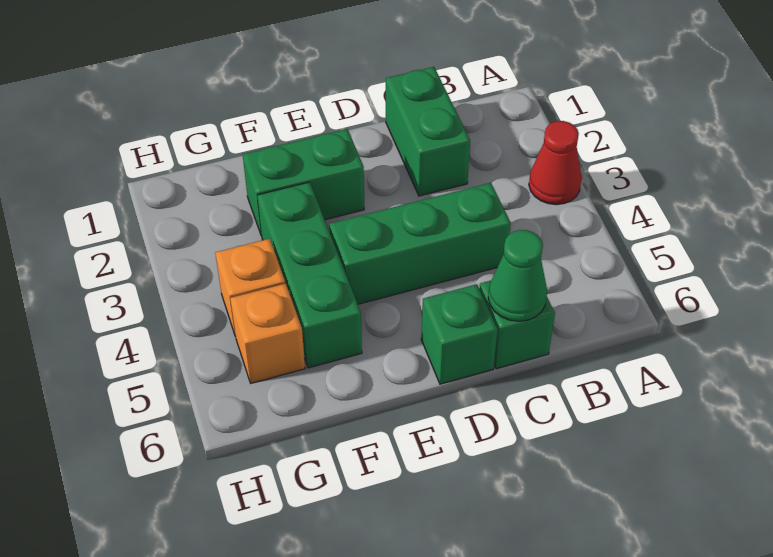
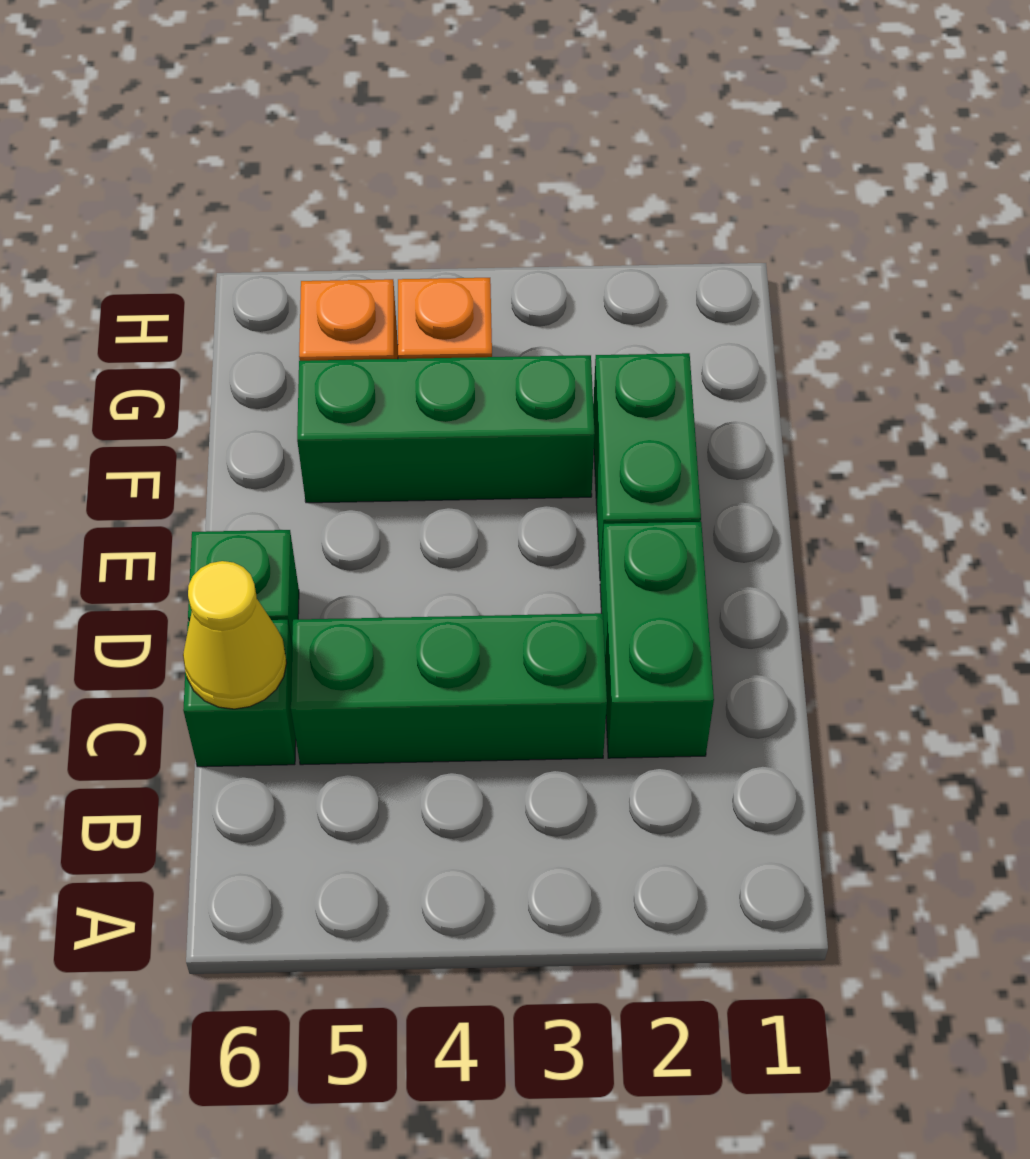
red cone A3 level 1 -> none
green brick C1:C2 level 1 -> green brick C2:D2 level 1
green brick C4:E4 level 1 -> green brick C3:C5 level 1
green cone C6 level 2 -> yellow cone C6 level 2

